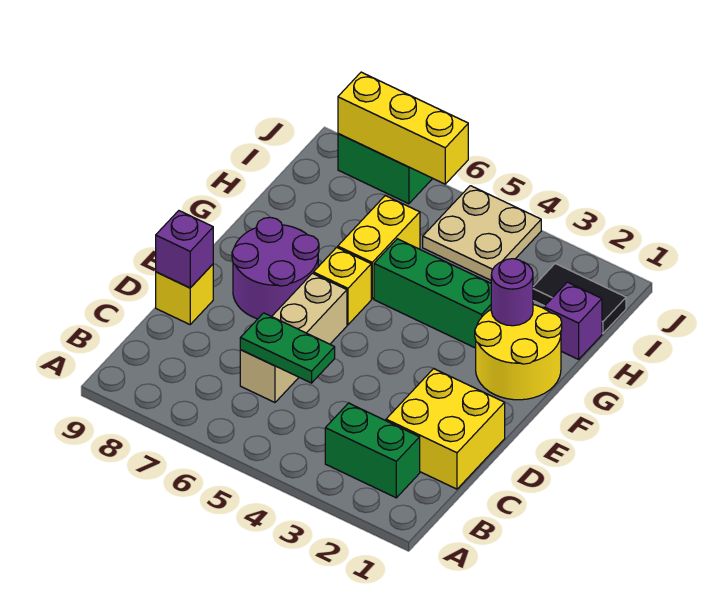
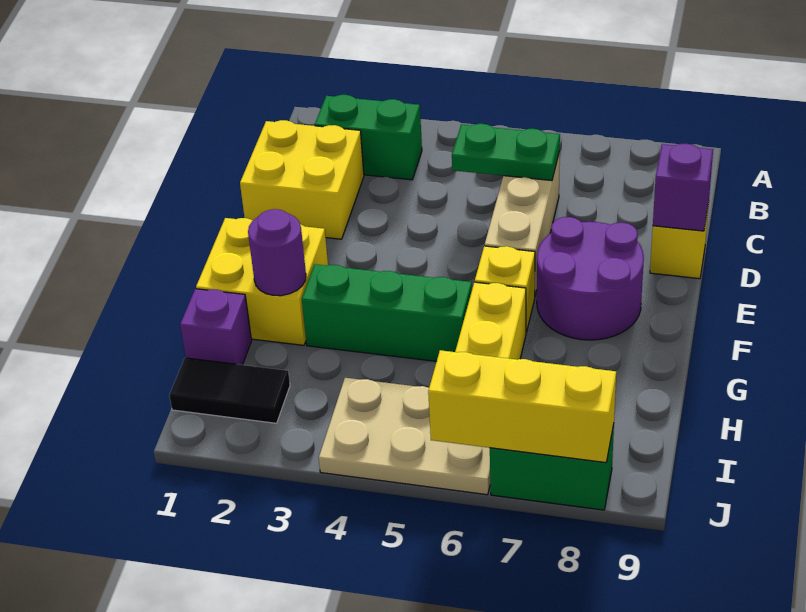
yellow round brick F1:G2 level 1 -> yellow brick F1:G2 level 1
tan plate I4:J5 level 1 -> tan plate I4:J6 level 1

